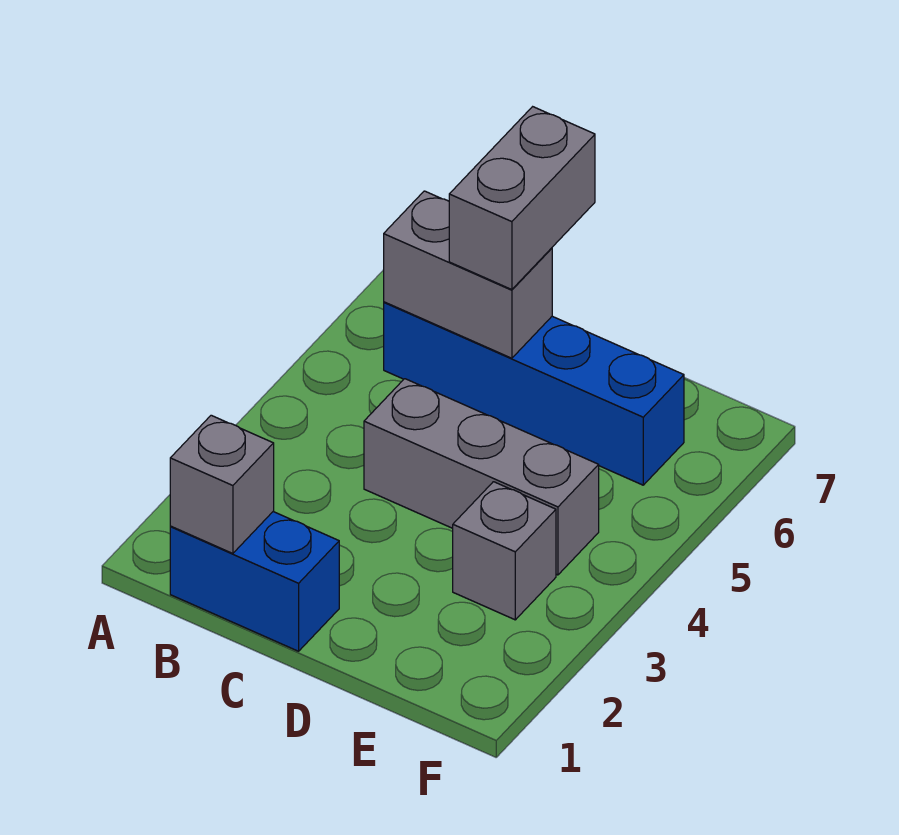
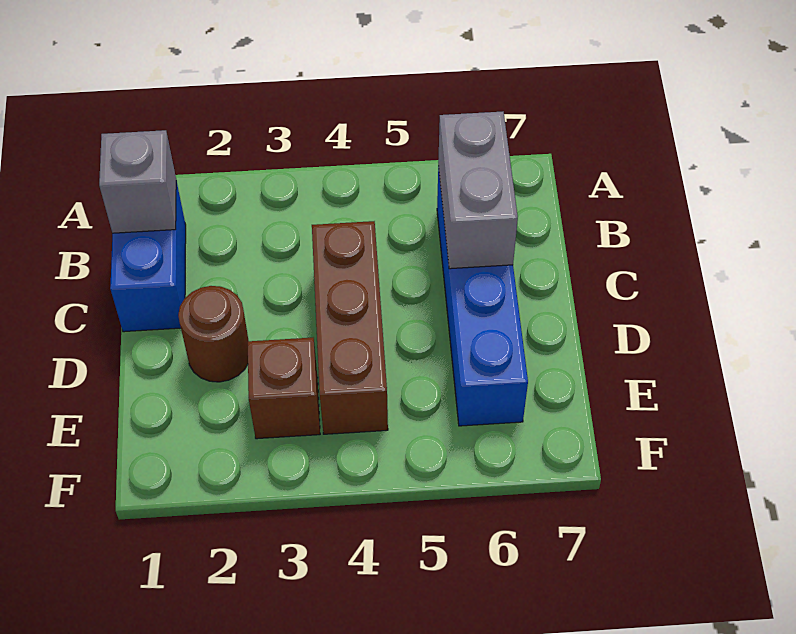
grey brick C4:E4 level 1 -> brown brick C4:E4 level 1
grey brick C6:C7 level 3 -> none
none -> brown round brick D2 level 1
grey brick E3 level 1 -> brown brick E3 level 1

